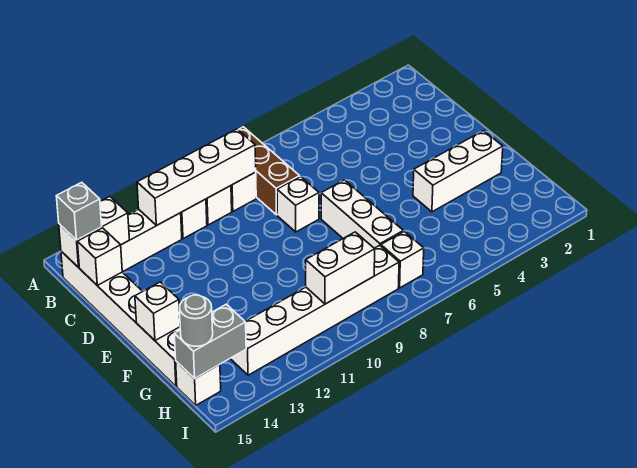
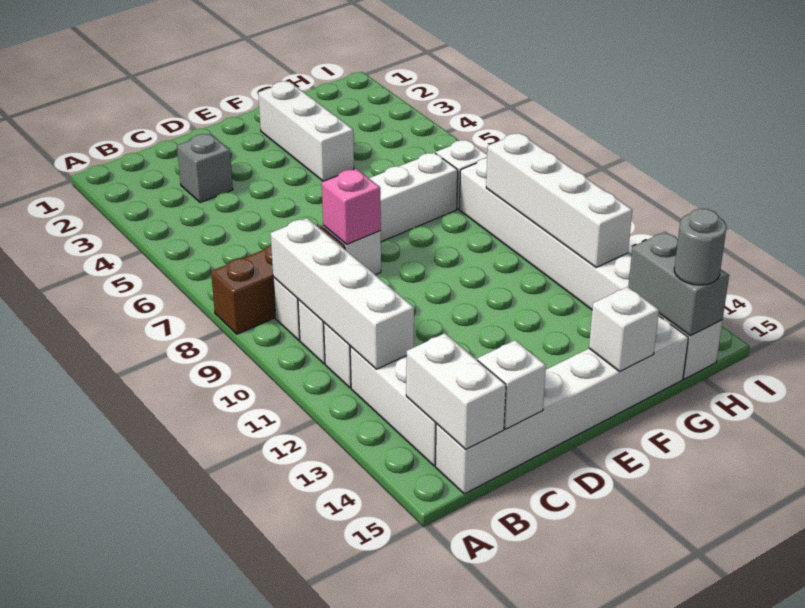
grey brick B15 level 3 -> grey brick C3 level 1
none -> pink brick D8 level 2
white brick H9:H10 level 2 -> white brick H9:H12 level 2

